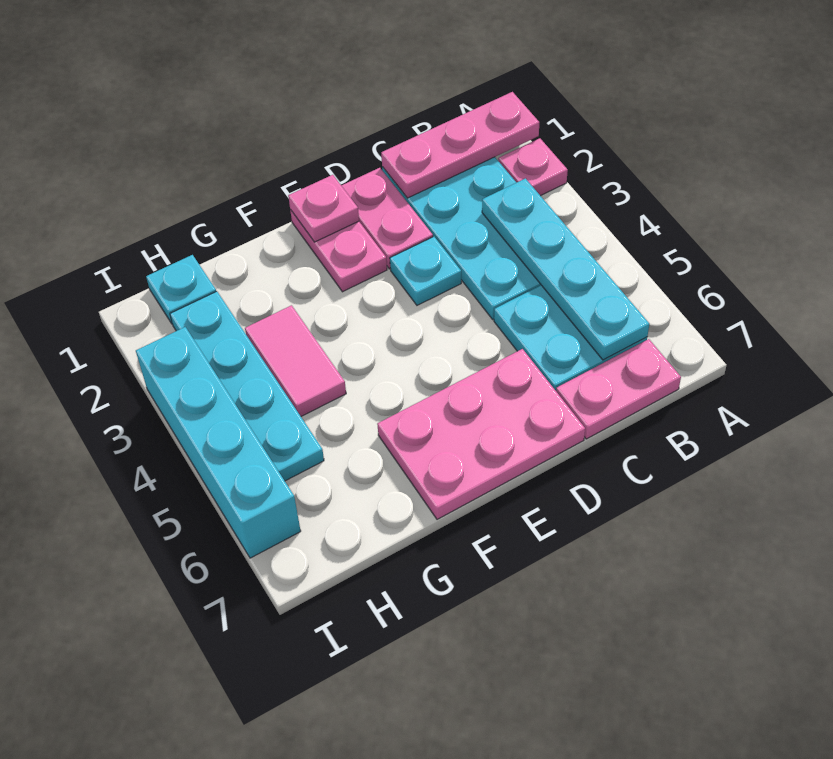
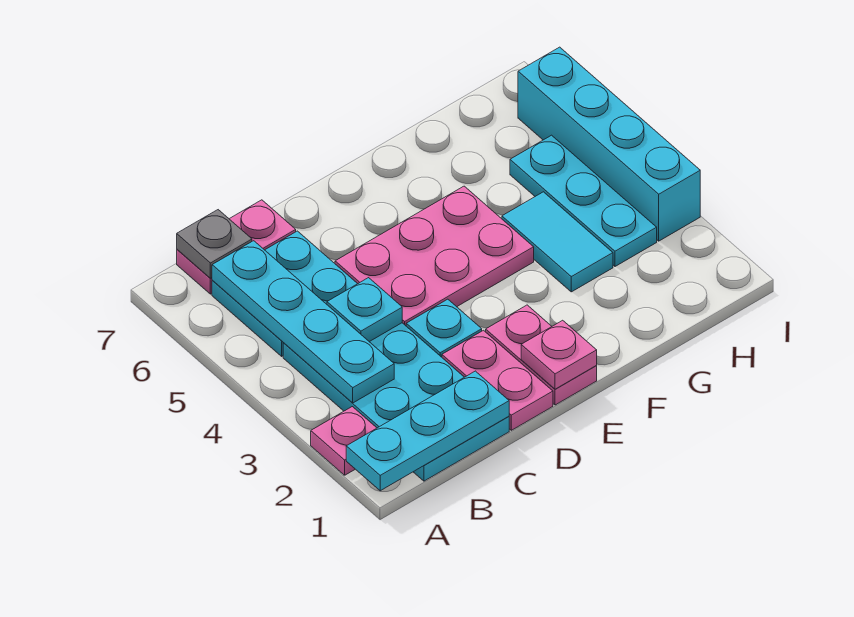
pink plate A1:C1 level 2 -> cyan plate A1:C1 level 2
none -> grey plate B7 level 2
pink plate D6:F7 level 1 -> pink plate D4:F5 level 1
pink tile G3:G4 level 1 -> cyan tile G3:G4 level 1
cyan plate H1 level 1 -> cyan plate C4 level 2
cyan plate H2:H5 level 1 -> cyan plate H3:H5 level 1

